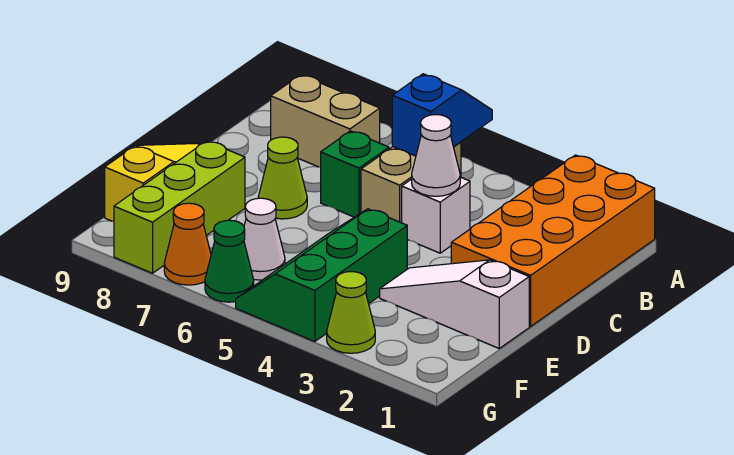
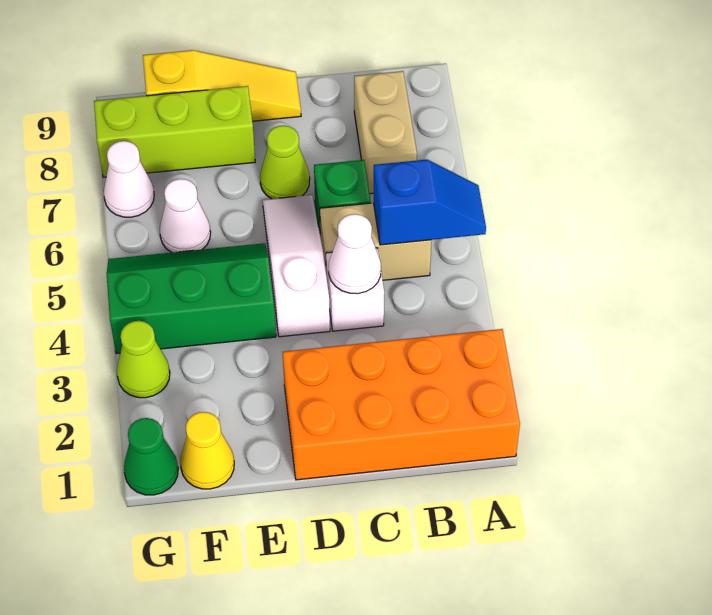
white slope E1:E3 level 1 top 1 -> white slope D4:D6 level 1 top 4
none -> yellow cone F1 level 1
green cone G6 level 1 -> green cone G1 level 1
orange cone G7 level 1 -> white cone G7 level 1

